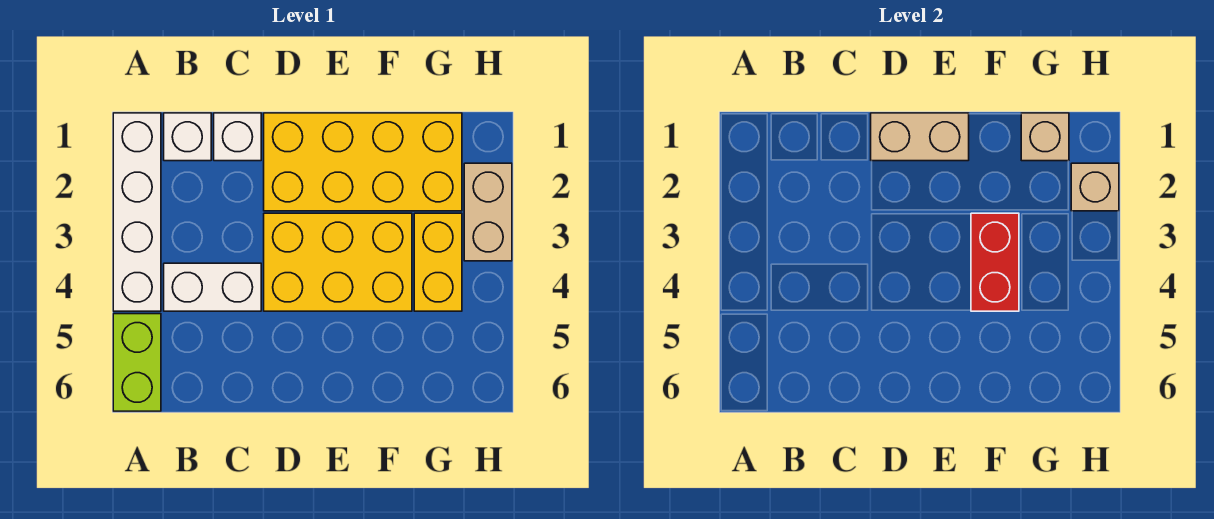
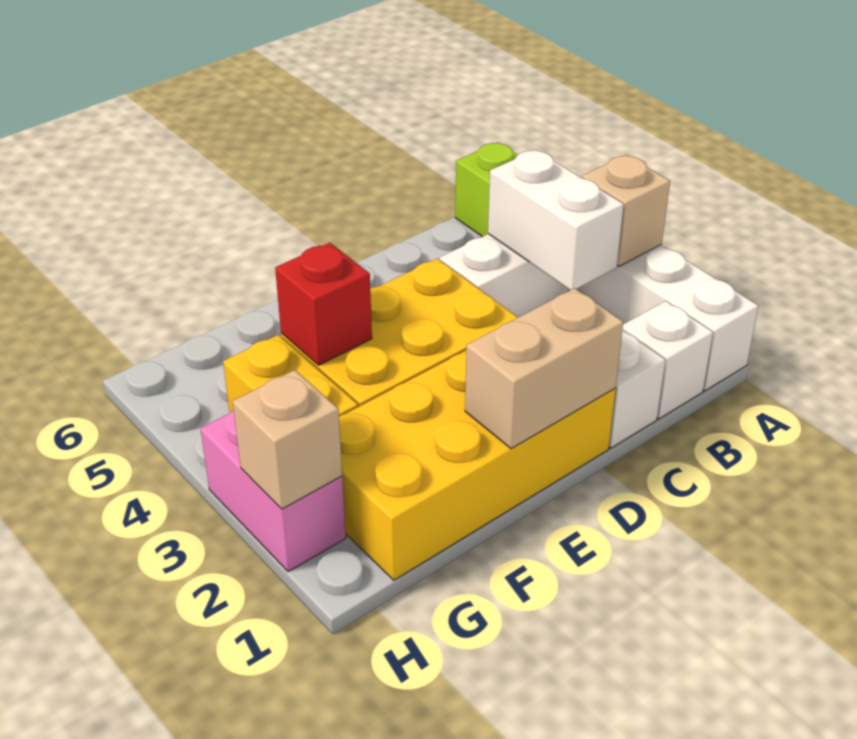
none -> white brick B3:B4 level 2
red brick F3:F4 level 2 -> red brick F4 level 2
tan brick G1 level 2 -> tan brick A3 level 2
tan brick H2:H3 level 1 -> pink brick H2:H3 level 1

